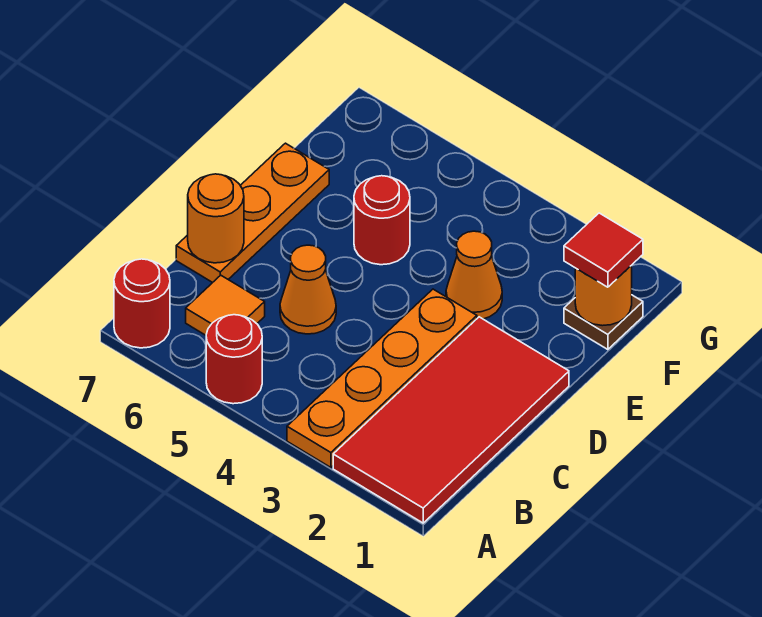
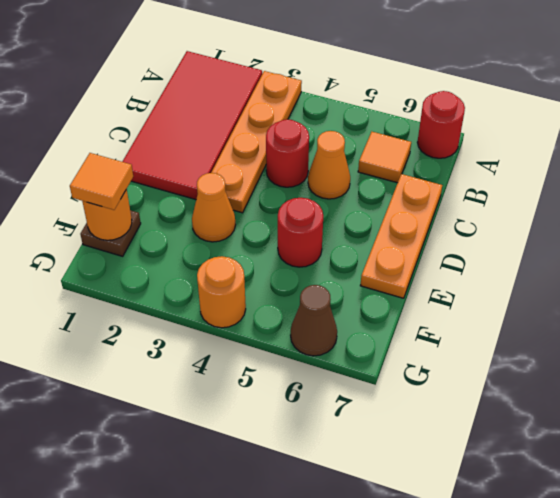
red round brick A5 level 1 -> red round brick C4 level 1
orange round brick C7 level 2 -> orange round brick G4 level 1
red tile F1 level 3 -> orange tile F1 level 3
none -> brown cone G6 level 1

